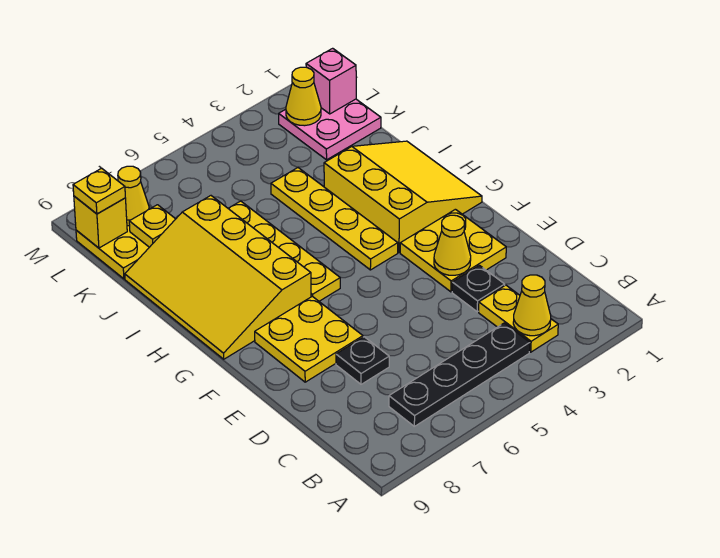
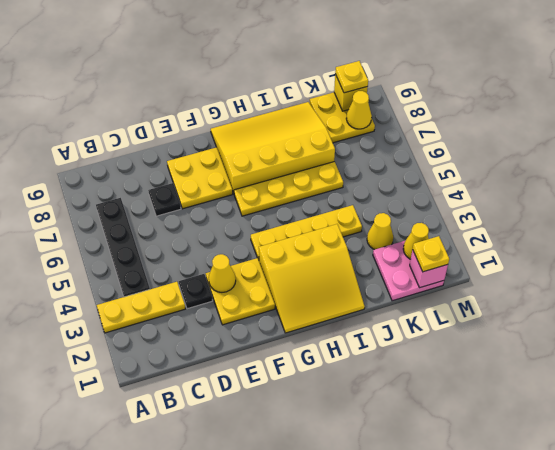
yellow plate B3:C3 level 1 -> yellow plate A3:C3 level 1
yellow cone B3 level 2 -> yellow cone K3 level 1
yellow plate K8 level 2 -> yellow plate L1 level 3

